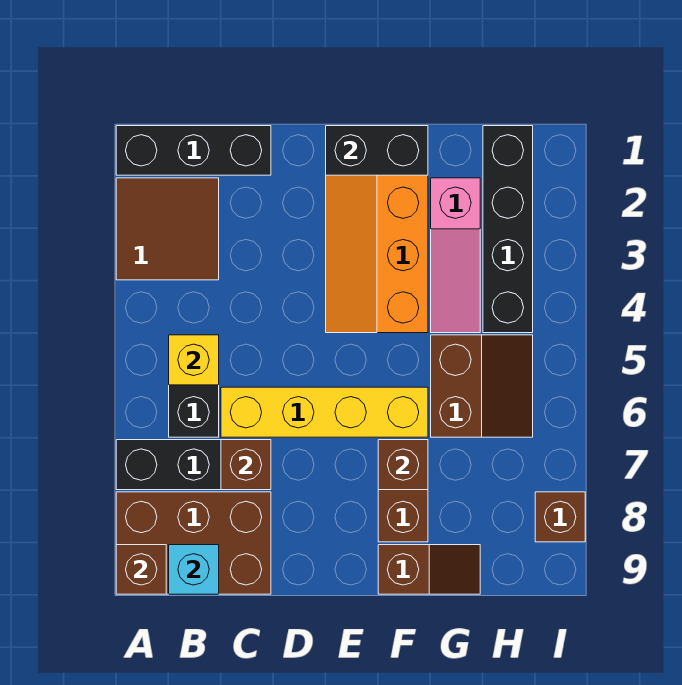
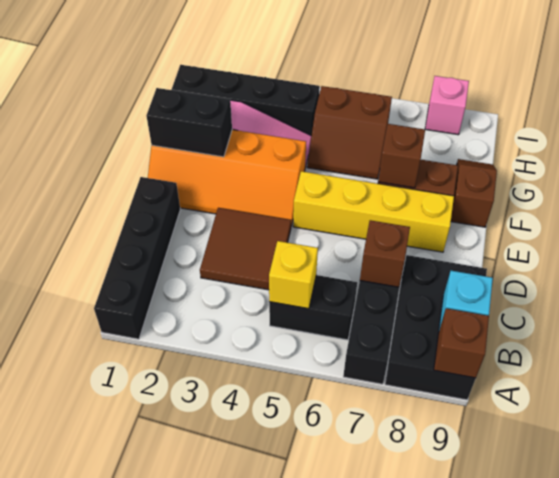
black brick A1:C1 level 1 -> black brick A1:D1 level 1
brown tile A2:B3 level 1 -> brown tile C3:D4 level 1
brown brick A8:C9 level 1 -> black brick A8:C9 level 1
yellow brick C6:F6 level 1 -> yellow brick E5:E8 level 1
black brick E1:F1 level 2 -> black brick F1:F2 level 2
brown slope G5:H6 level 1 top G -> brown slope G5:H6 level 1 top H
brown brick I8 level 1 -> pink brick I8 level 1

